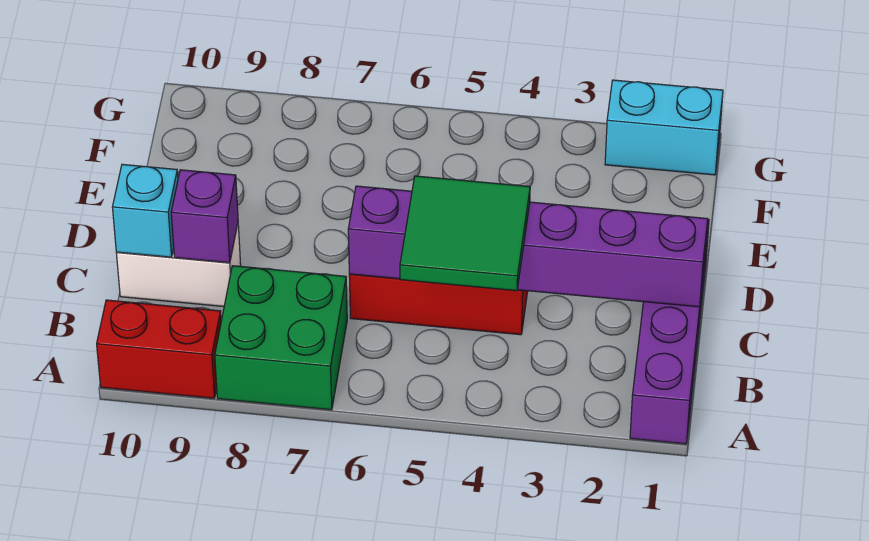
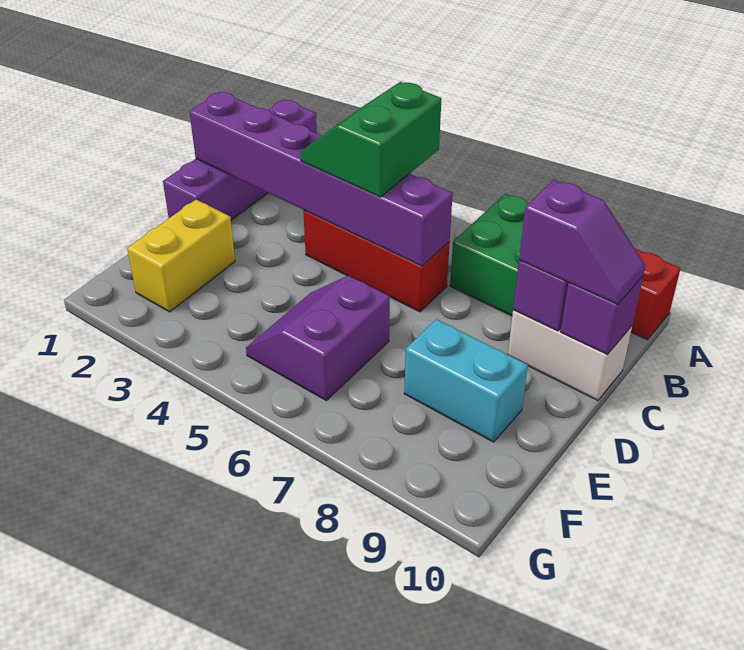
green tile B4:C5 level 3 -> green slope B4:C5 level 3 top 5
none -> purple slope C9:C10 level 3 top 9
cyan brick C10 level 2 -> purple brick C10 level 2
none -> yellow brick E2:F2 level 1
none -> purple slope E5:F6 level 1 top 6
cyan brick G1:G2 level 1 -> cyan brick E8:E9 level 1

